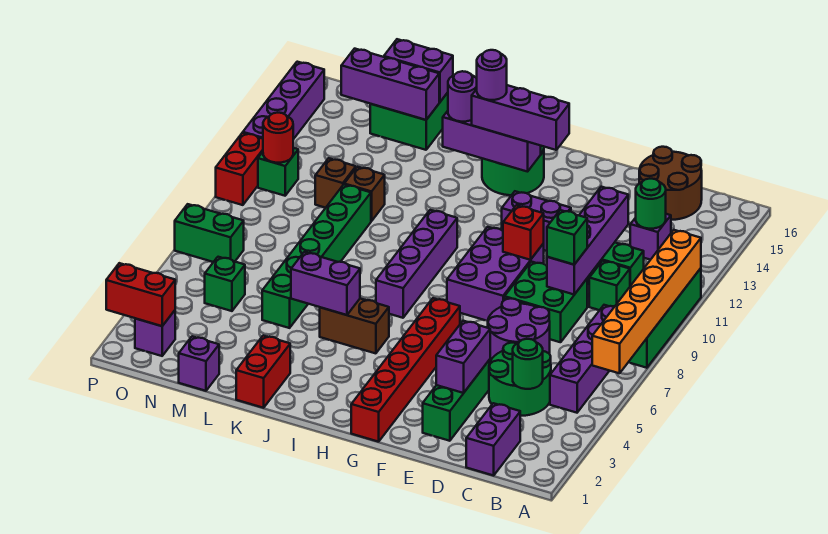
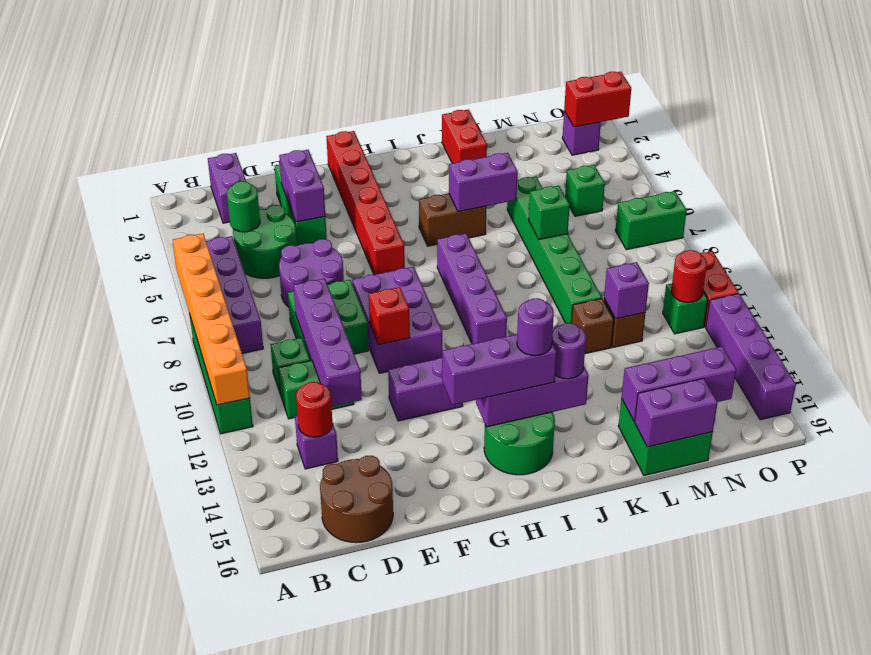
green round brick C13 level 2 -> red round brick C13 level 2
green brick D9 level 3 -> green brick L7 level 2
purple brick M1 level 1 -> purple brick M11 level 2

